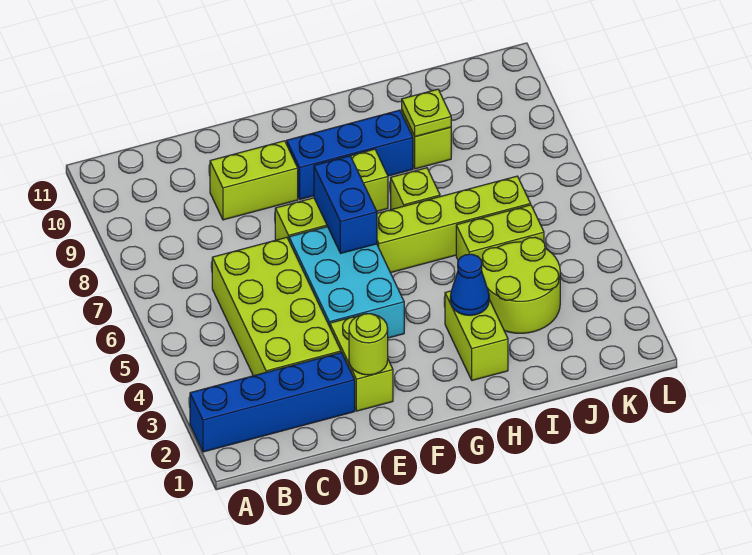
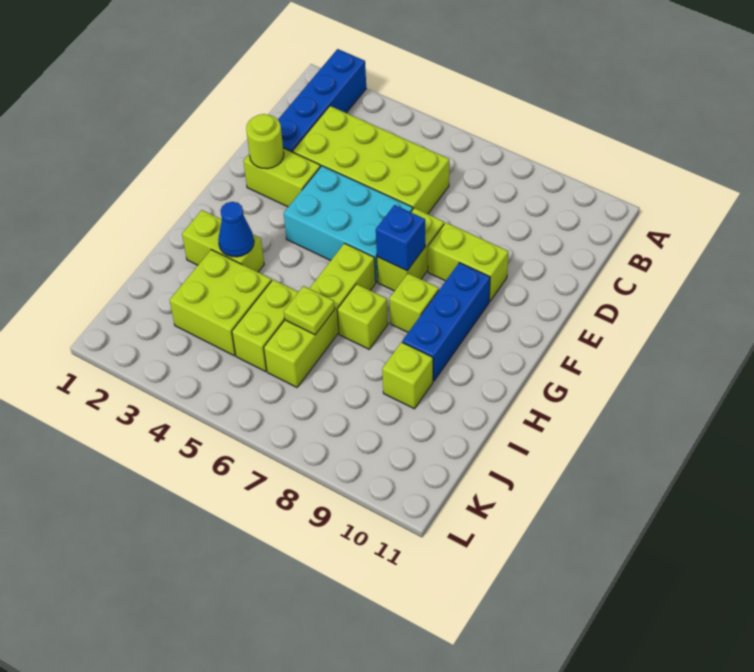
lime brick D9:E9 level 1 -> lime brick E8:E9 level 1
blue brick F6:F7 level 2 -> blue brick F7 level 2
lime round brick I3:J4 level 1 -> lime brick I3:J4 level 1
lime plate I9 level 2 -> lime plate I6 level 2

